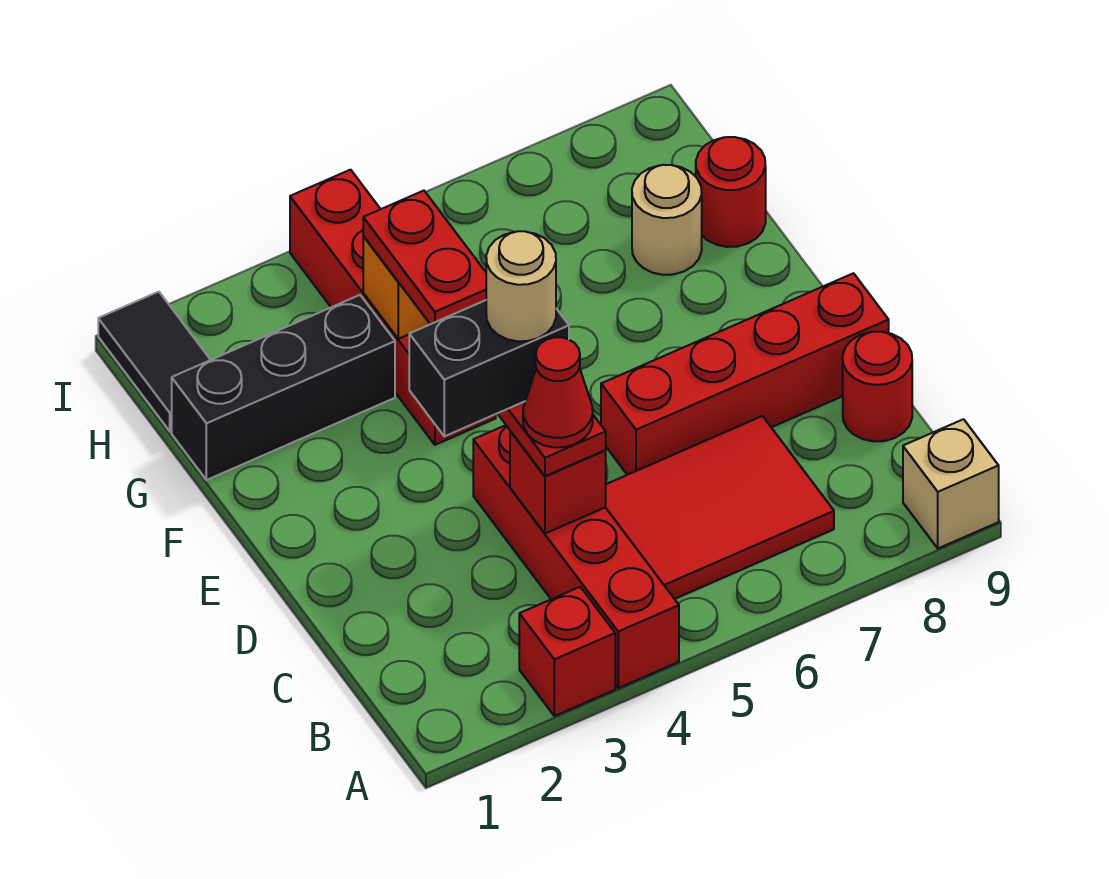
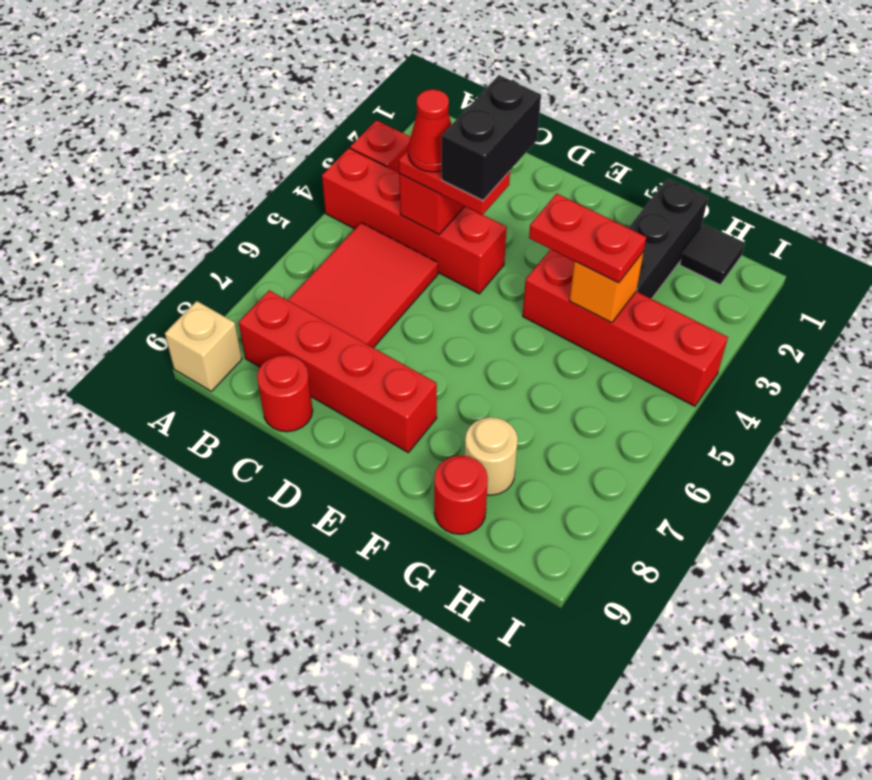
tan round brick D4 level 5 -> none
red brick D6:D9 level 1 -> red brick B8:E8 level 1
black tile H1:I1 level 1 -> black tile H1 level 1

